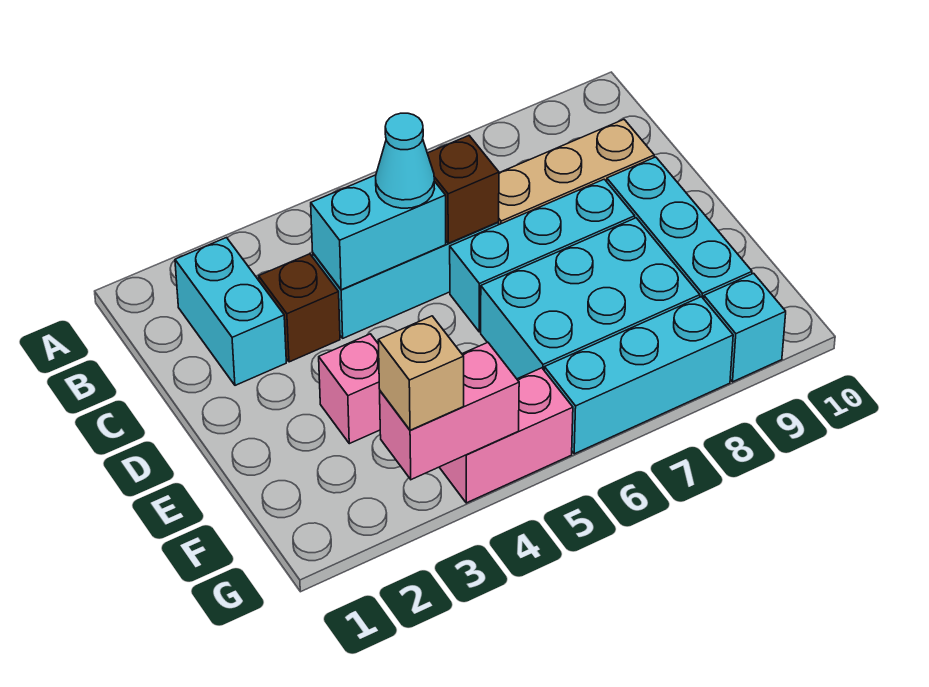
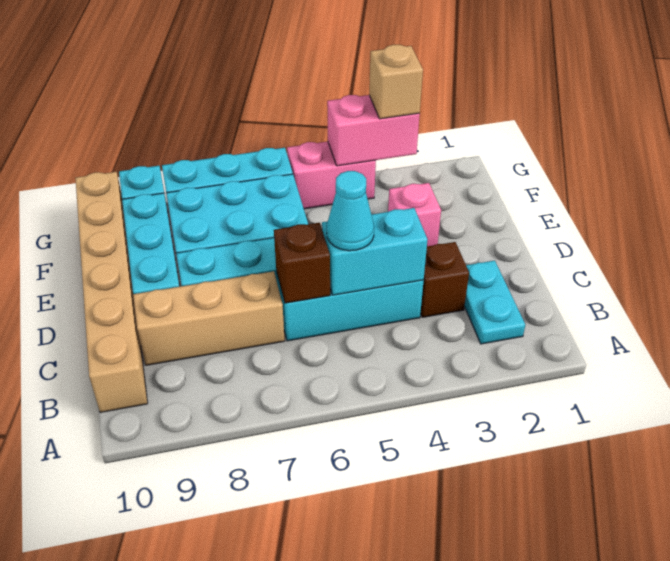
cyan brick B2:C2 level 1 -> cyan plate B2:C2 level 1
none -> tan brick B10:G10 level 1

